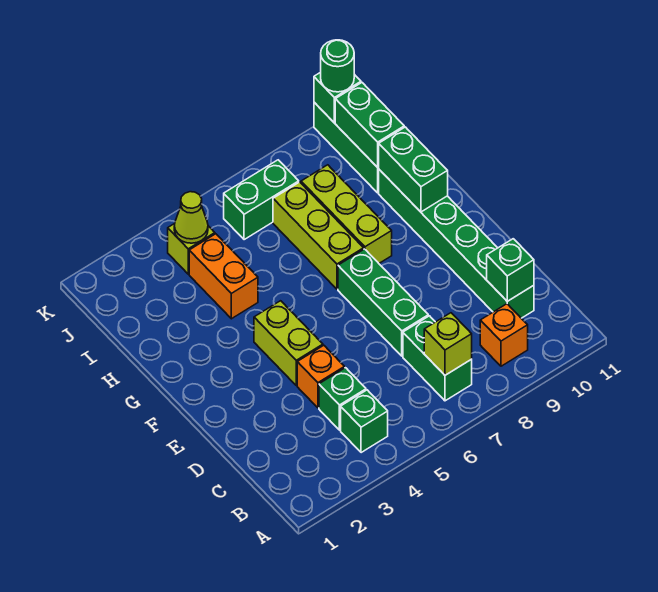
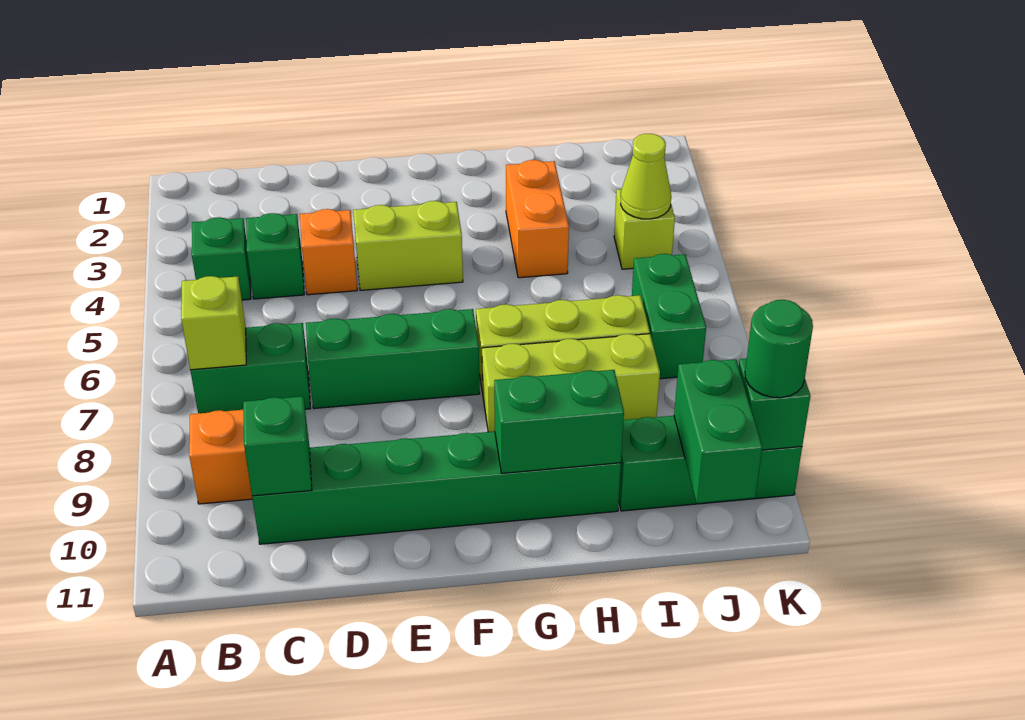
orange brick H4:I4 level 1 -> orange brick H3:H4 level 1
green brick I10:J10 level 2 -> green brick J10:J11 level 2

